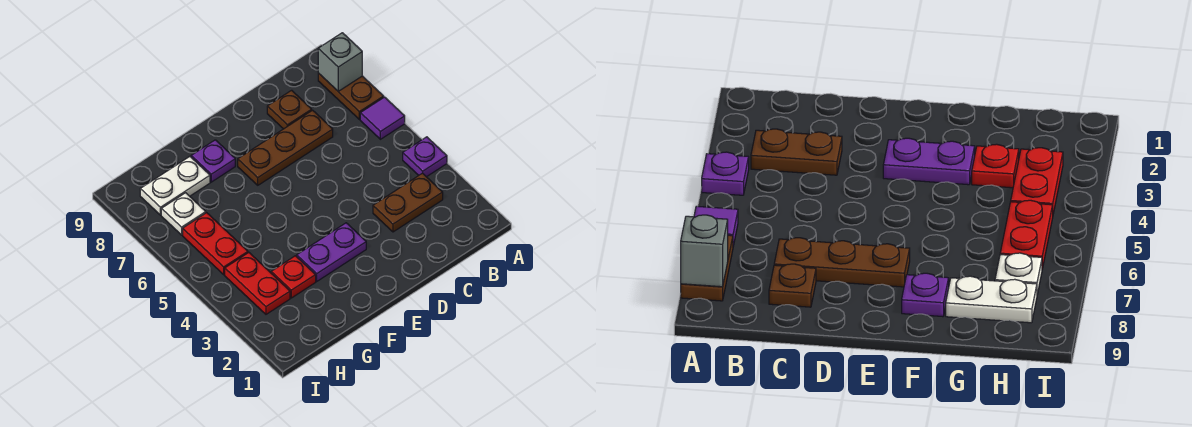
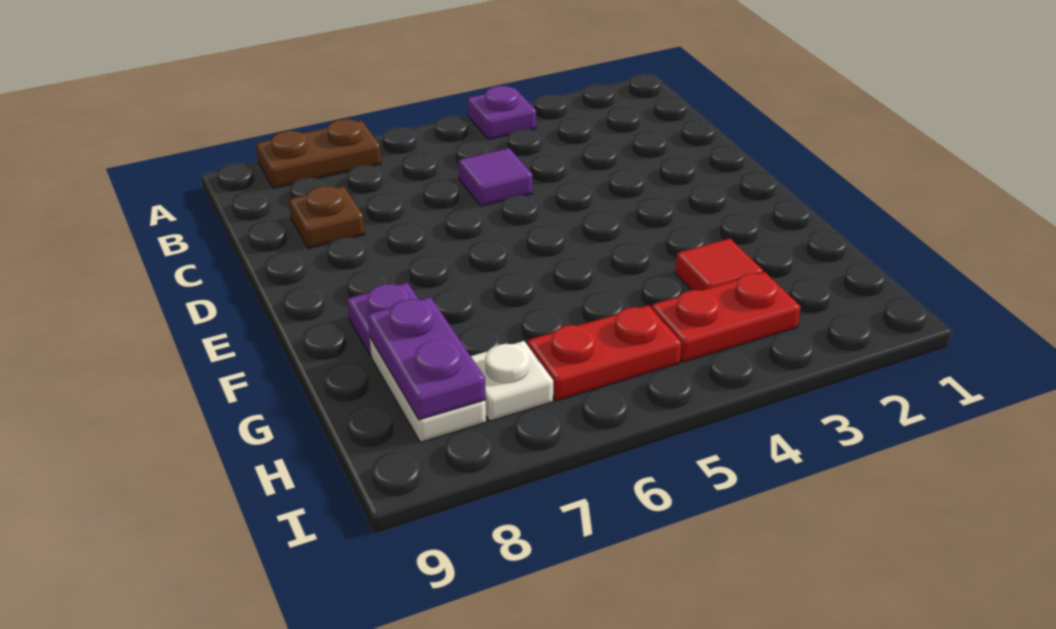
purple tile A6 level 1 -> purple tile C5 level 1
grey brick A8 level 2 -> none
brown plate B3:C3 level 1 -> none
brown plate C7:E7 level 1 -> none
purple plate E3:F3 level 1 -> purple plate G8:H8 level 2
red plate G3 level 1 -> red tile G3 level 1

